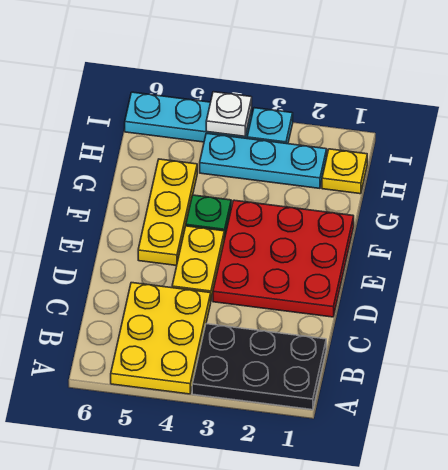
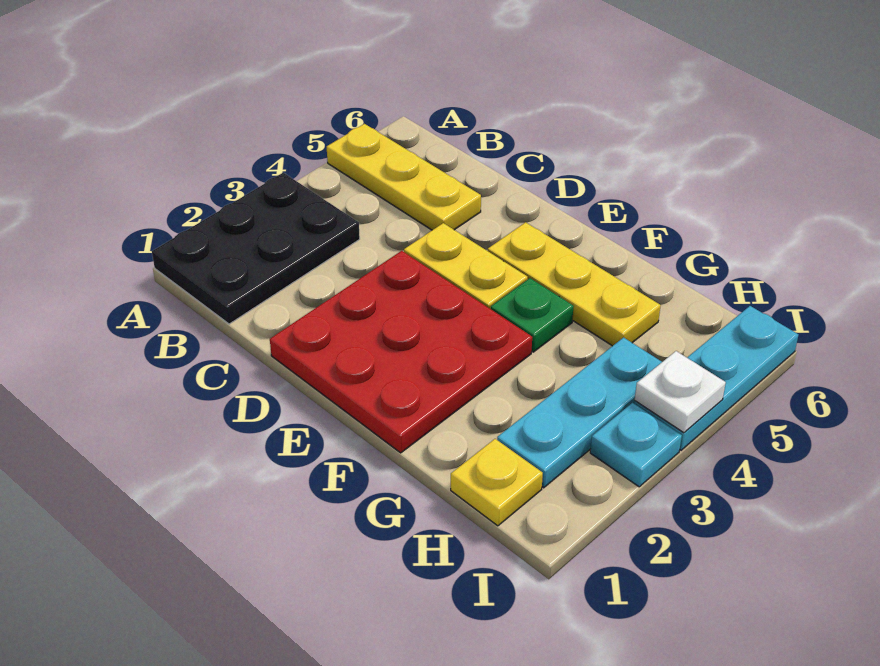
yellow plate A4:C5 level 1 -> yellow plate A5:C5 level 1

